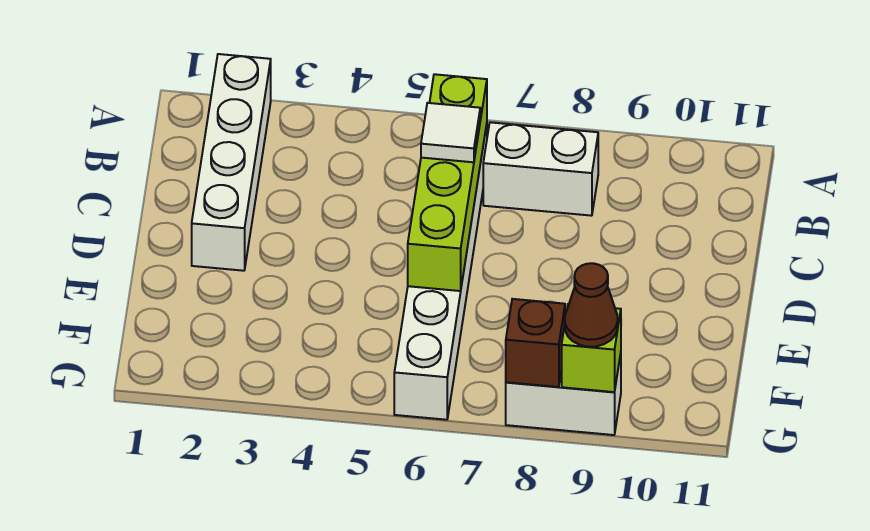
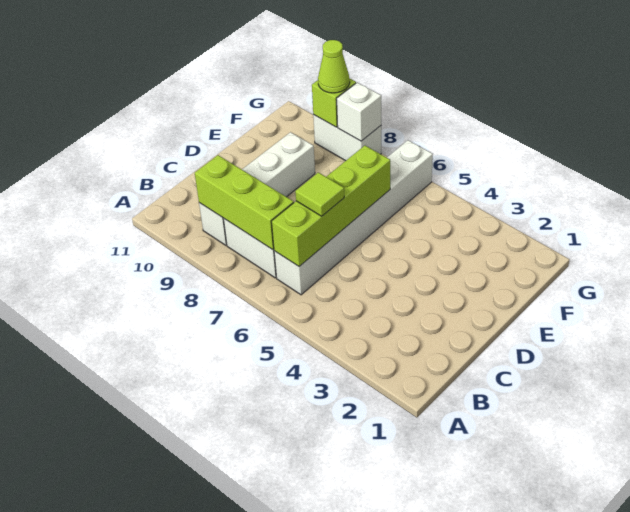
white brick A2:D2 level 1 -> white brick B9:E9 level 1
none -> lime brick B7:B9 level 2
white tile C6 level 3 -> lime tile C6 level 3
brown brick G8 level 2 -> white brick G8 level 2
brown cone G9 level 3 -> lime cone G9 level 3

